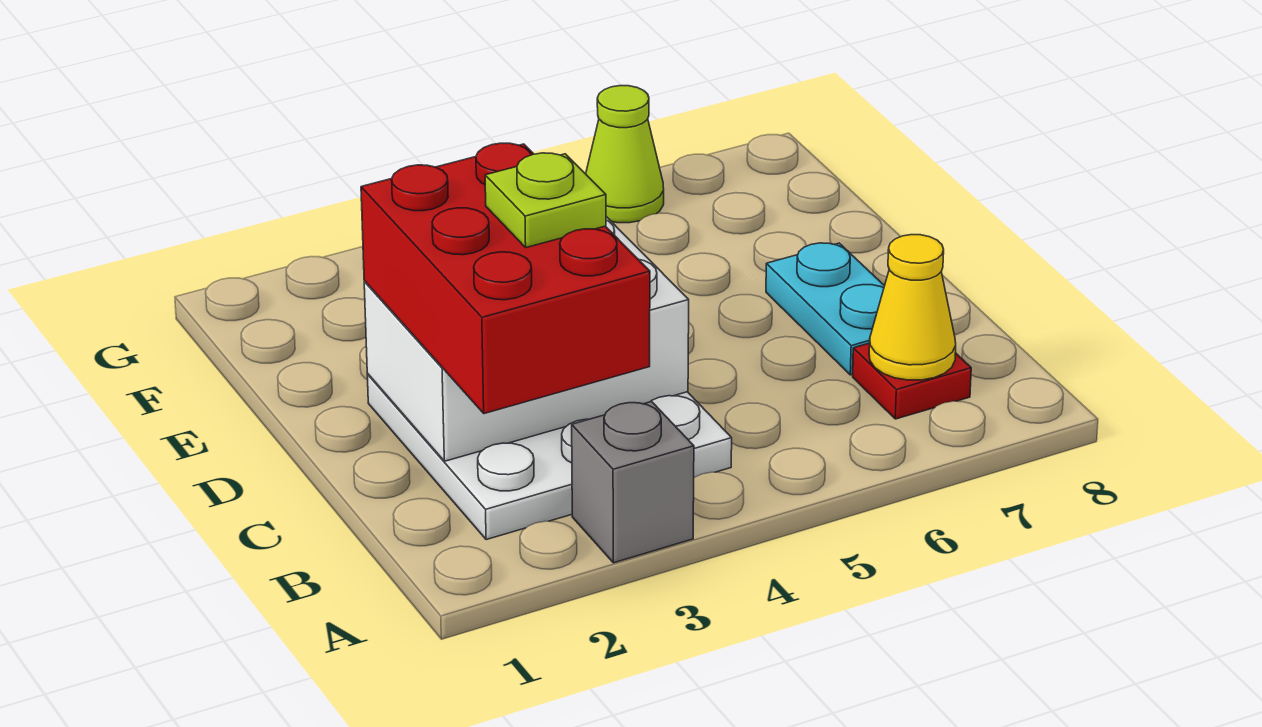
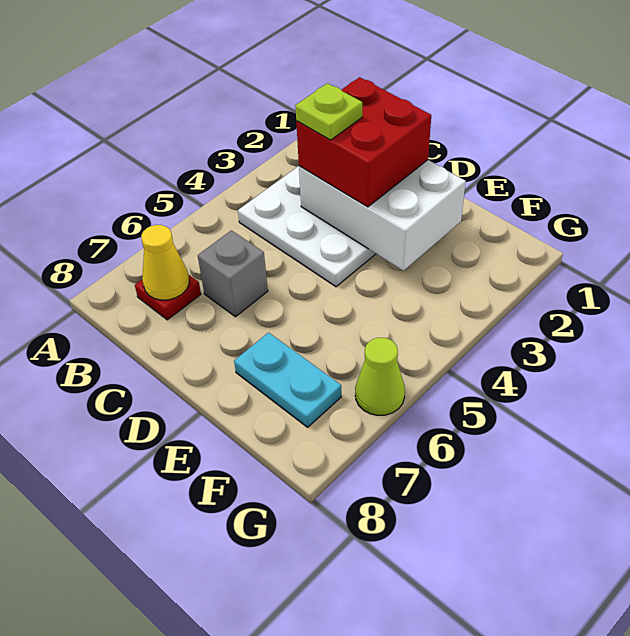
grey brick A3 level 1 -> grey brick C6 level 1
red brick B2:D3 level 3 -> red brick C2:D3 level 3
white brick C2:D4 level 2 -> white brick C2:E3 level 2
cyan plate C7:D7 level 1 -> cyan plate E7:F7 level 1

